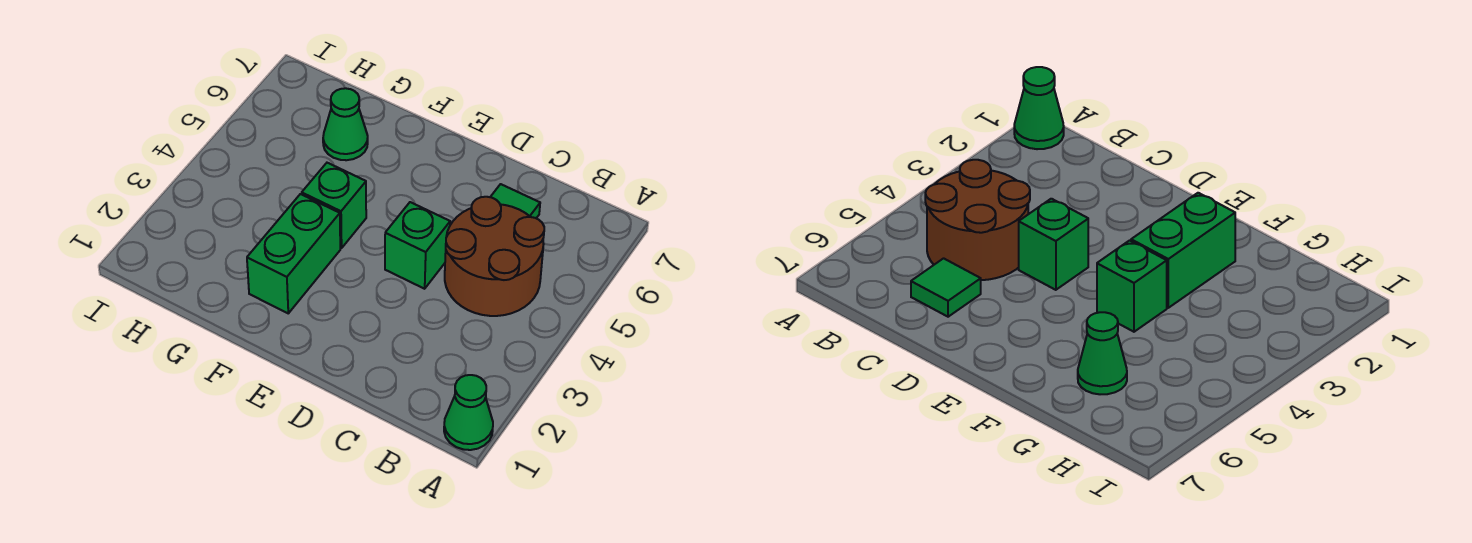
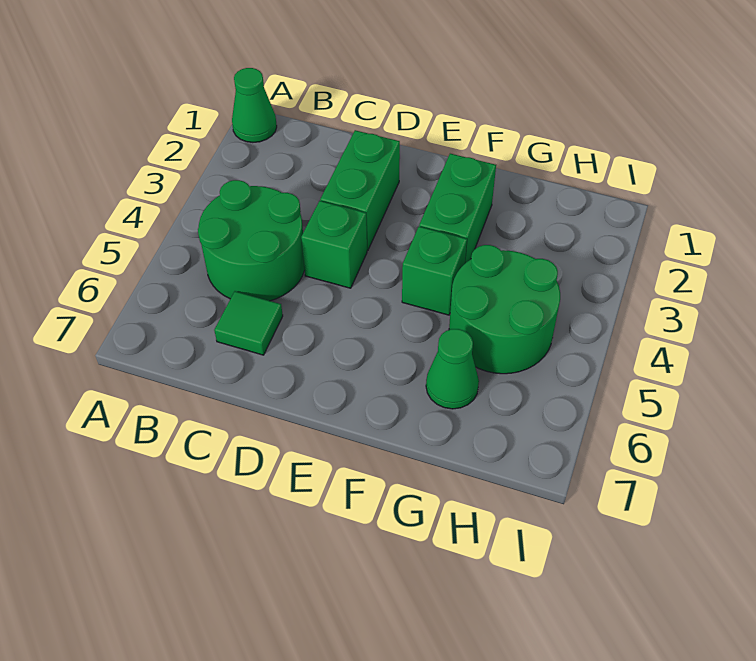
brown round brick B4:C5 level 1 -> green round brick B4:C5 level 1
none -> green brick D2:D3 level 1
none -> green round brick G4:H5 level 1

